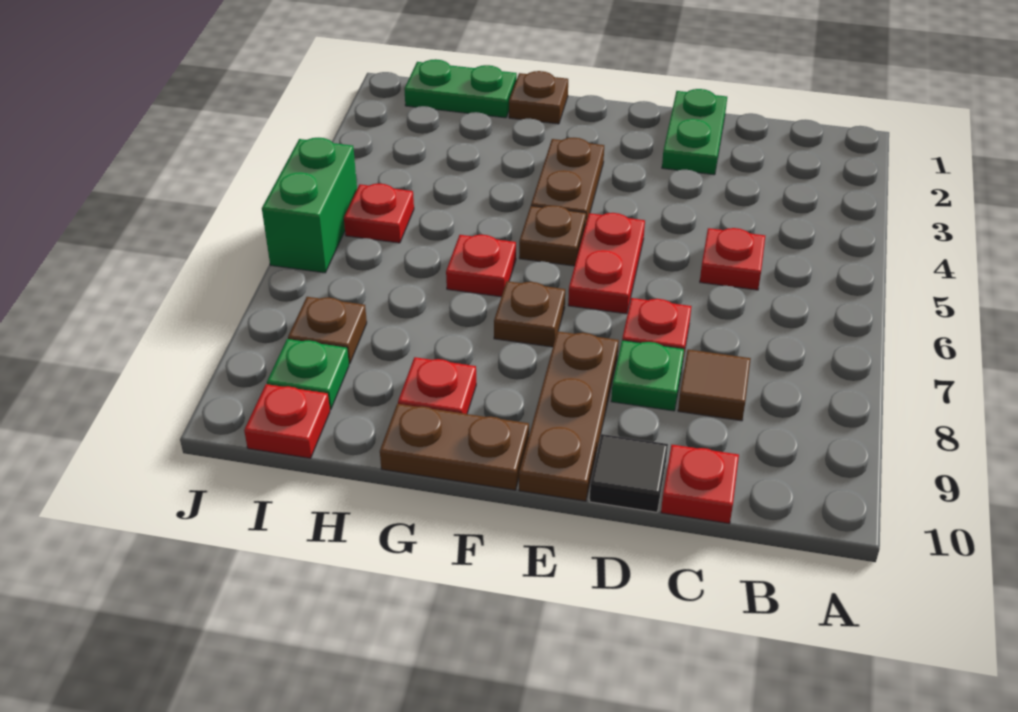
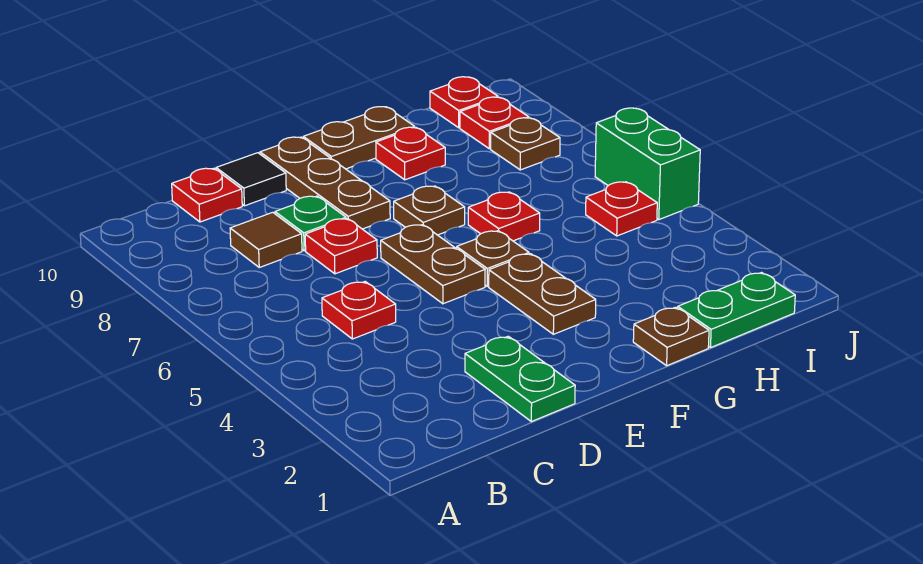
red plate E5:E6 level 1 -> brown plate E5:E6 level 1
green plate I9 level 1 -> red plate I9 level 1

